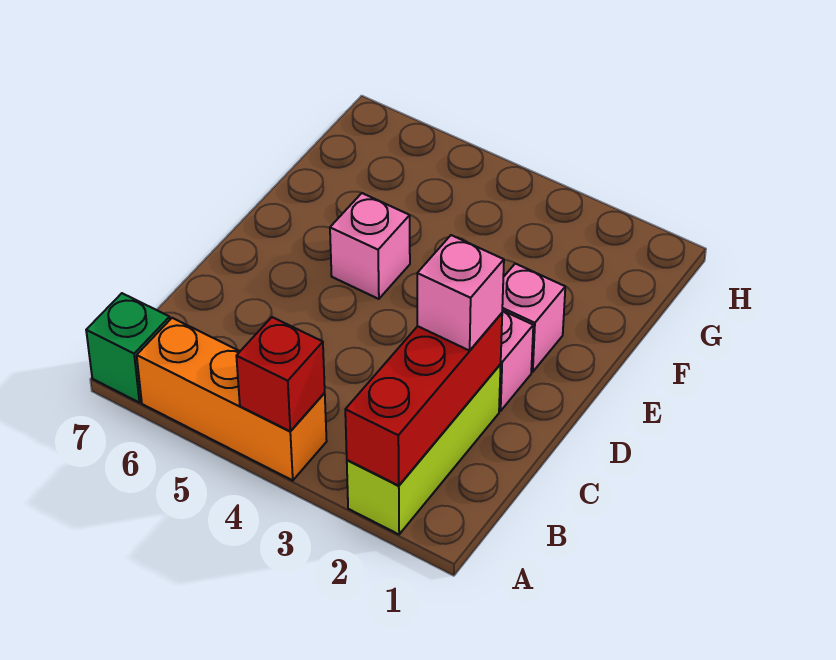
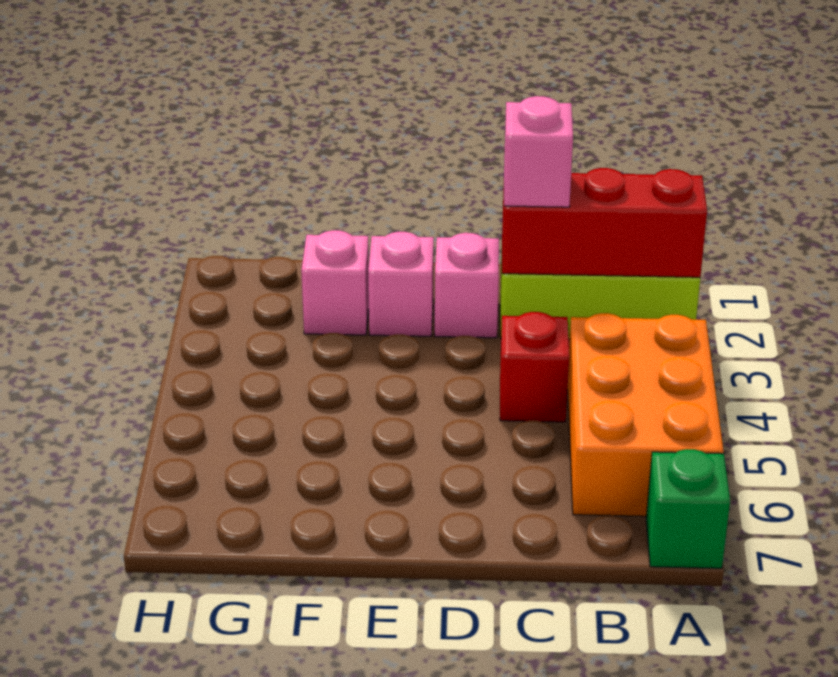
orange brick A4:A6 level 1 -> orange brick A4:B6 level 1
red brick A4 level 2 -> red brick C4 level 1
pink brick E5 level 1 -> pink brick F2 level 1

